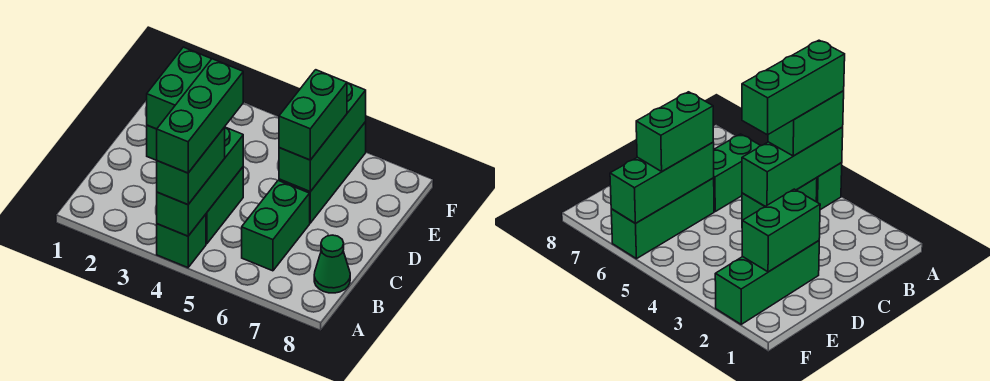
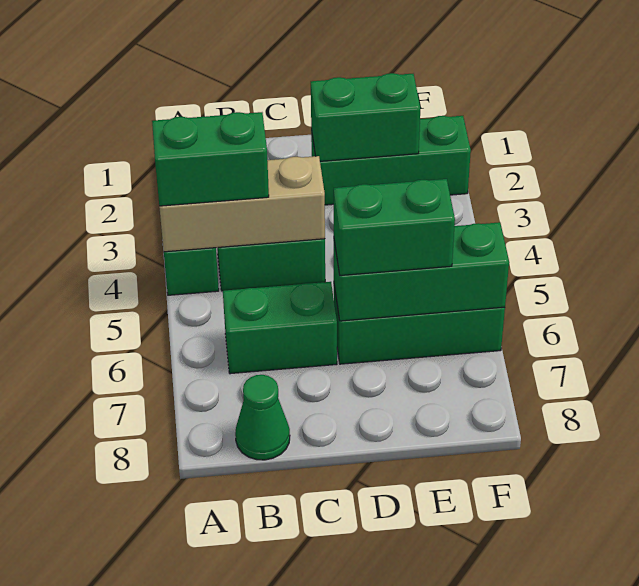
green brick A4:C4 level 2 -> tan brick A4:C4 level 2
green brick A4:C4 level 4 -> none

